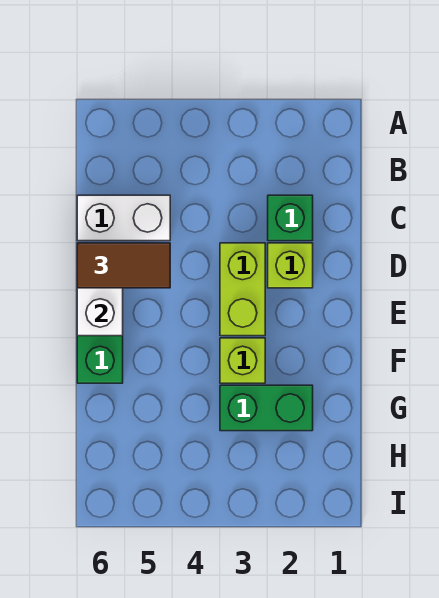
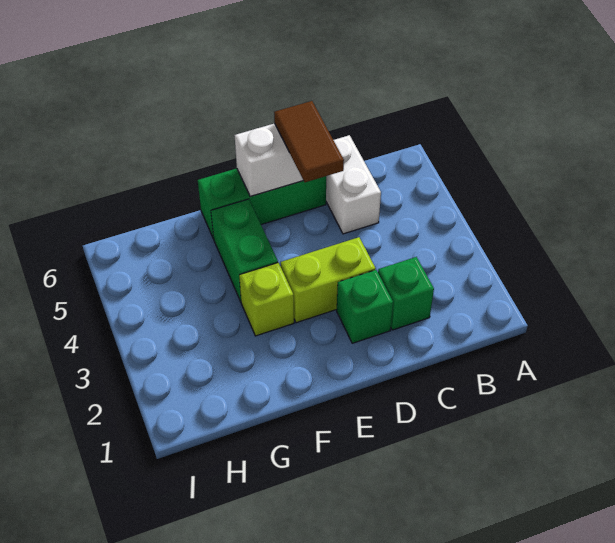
lime brick D2 level 1 -> green brick D2 level 1
green brick G2:G3 level 1 -> green brick F4:F5 level 1

